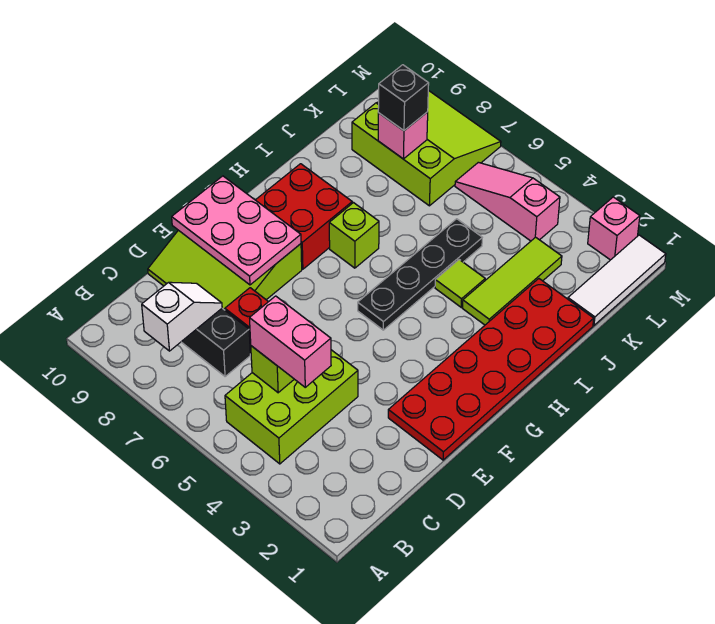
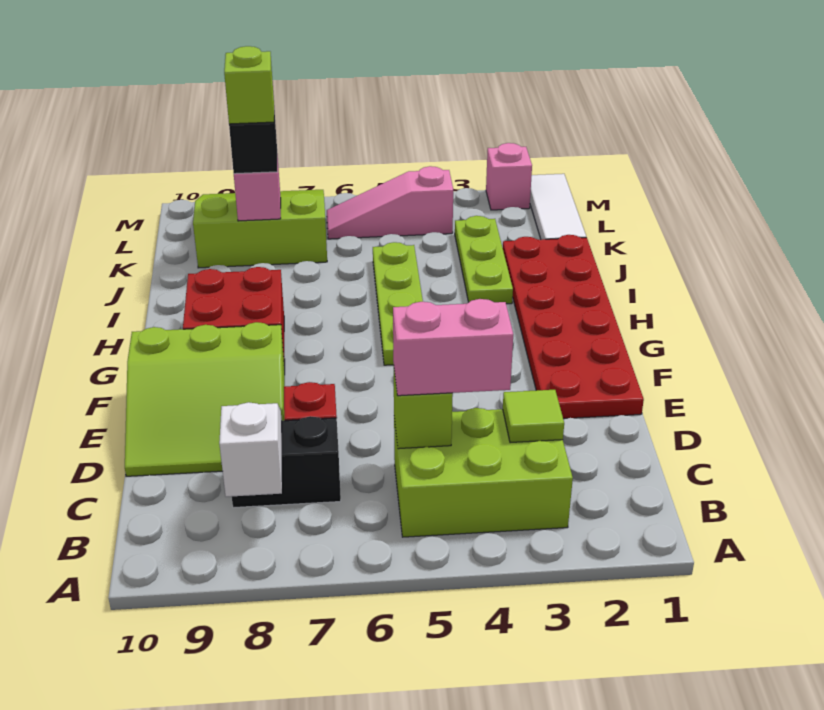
lime brick B4:D5 level 1 -> lime brick B3:C5 level 1
pink plate E8:F10 level 2 -> none
black plate G5:J5 level 1 -> lime plate G5:J5 level 1
lime brick H7 level 1 -> lime brick K8 level 4
lime tile I3:K3 level 1 -> lime plate I3:K3 level 1
lime tile I4 level 1 -> lime tile C3 level 2

